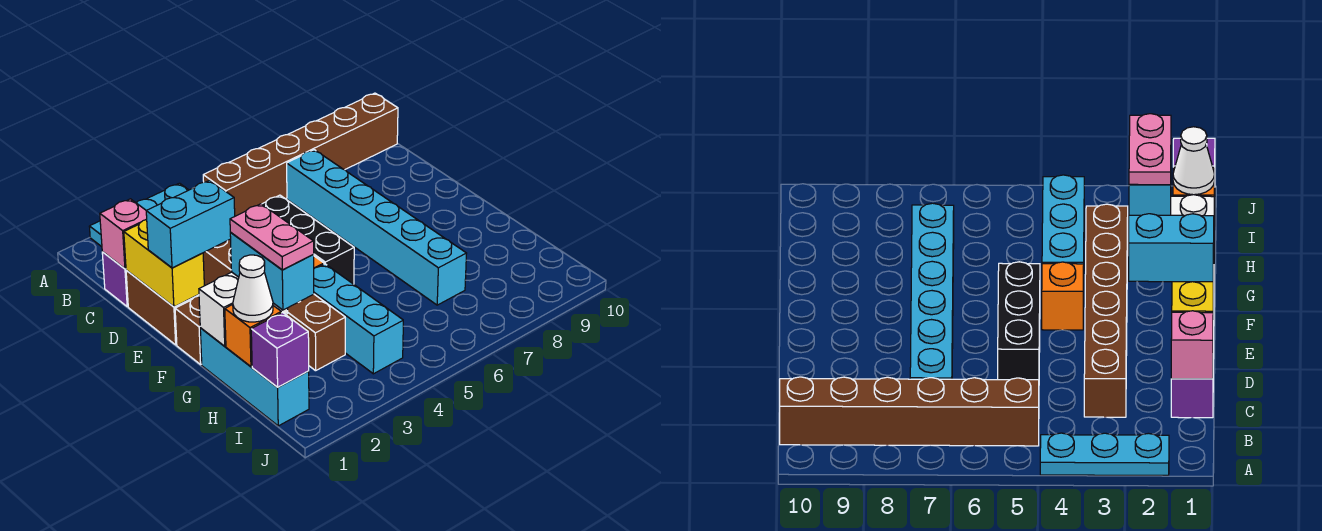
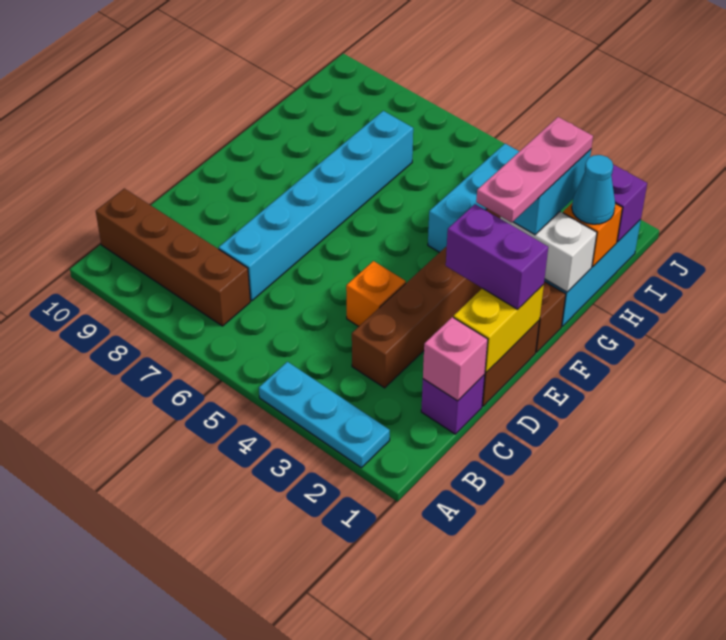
brown brick B5:B10 level 1 -> brown brick B7:B10 level 1
black brick D5:F5 level 1 -> none
cyan brick E1:E2 level 3 -> purple brick E1:E2 level 3
orange brick F4 level 1 -> orange brick D4 level 1
pink plate G2:H2 level 4 -> pink plate F2:H2 level 4
white cone H1 level 3 -> cyan cone H1 level 3

